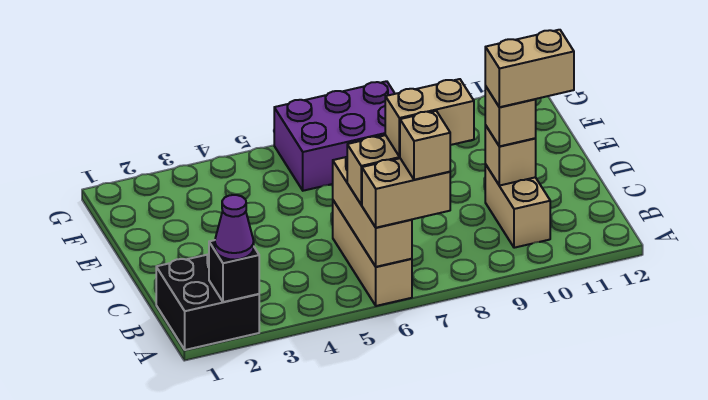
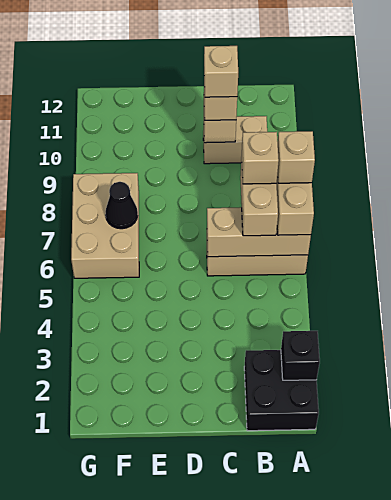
purple cone A2 level 3 -> none
tan brick B7:B8 level 4 -> tan brick B7 level 4
tan brick C10:C11 level 4 -> tan brick C10 level 4
purple brick F6:G8 level 1 -> tan brick F6:G8 level 1
none -> black cone F7 level 2

